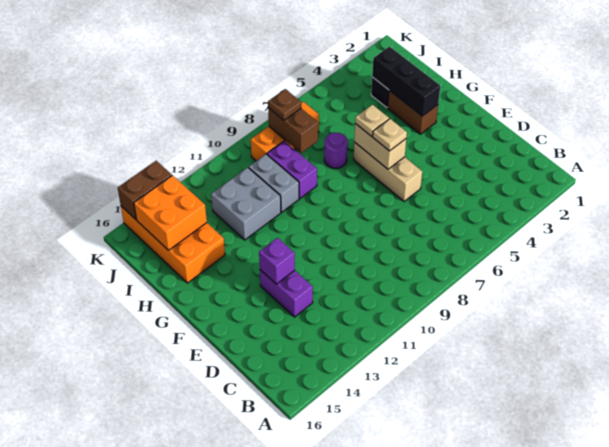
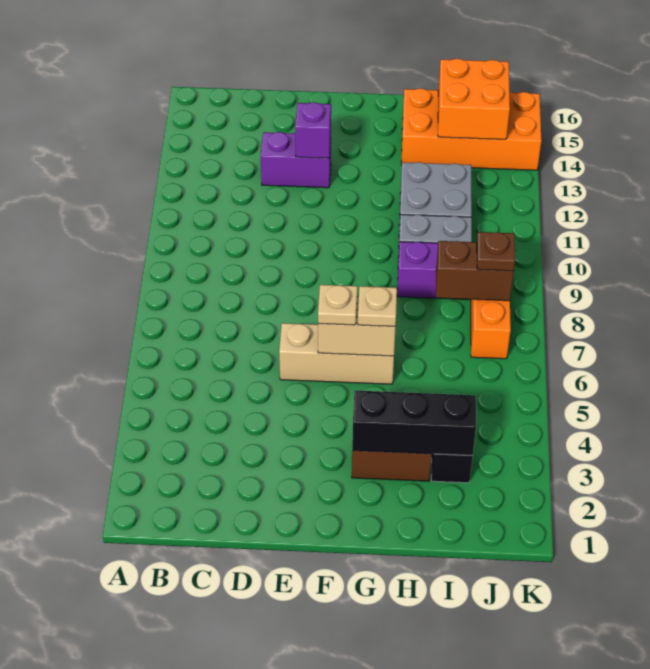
purple round brick H7 level 1 -> none
brown brick K14:K15 level 2 -> none

